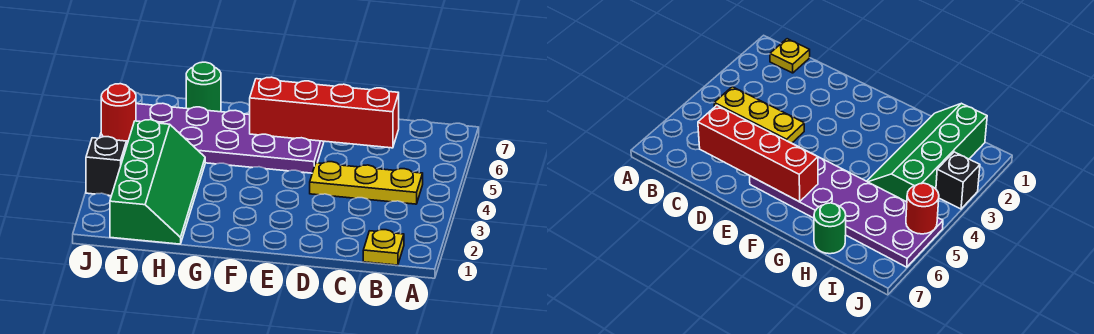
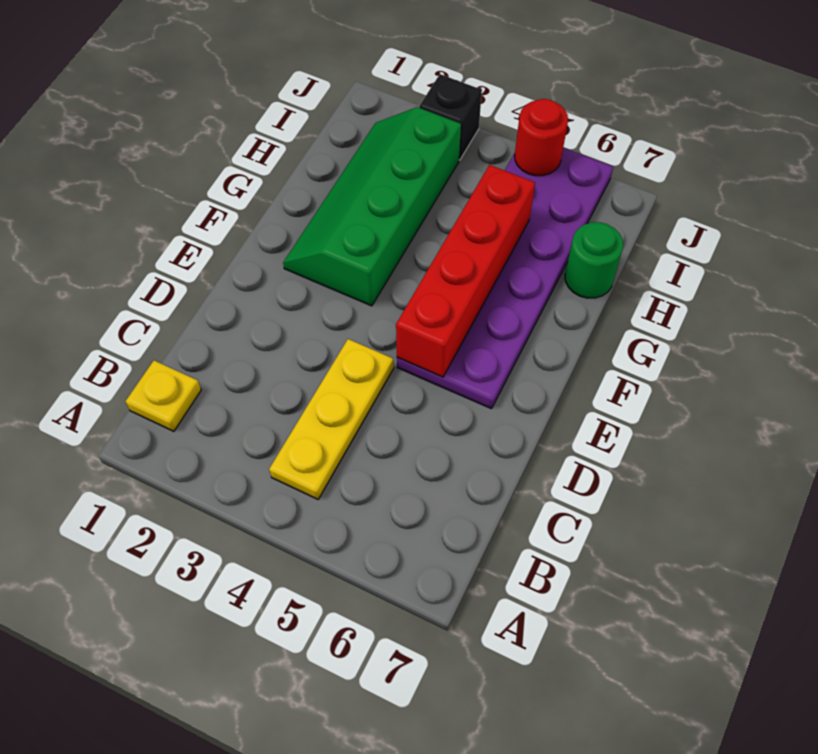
red brick C6:F6 level 2 -> red brick E5:H5 level 2
green slope H1:I4 level 1 top I -> green slope F2:I3 level 1 top 3

